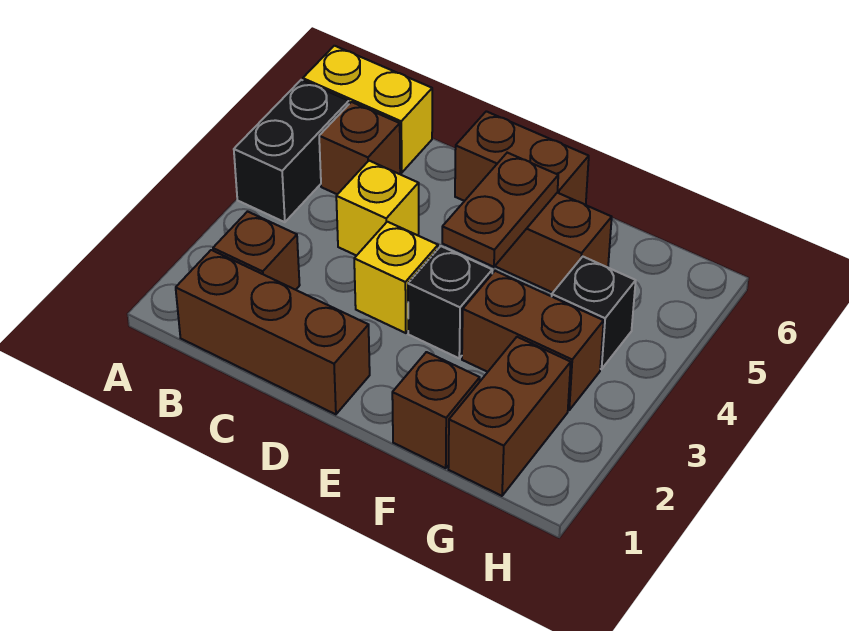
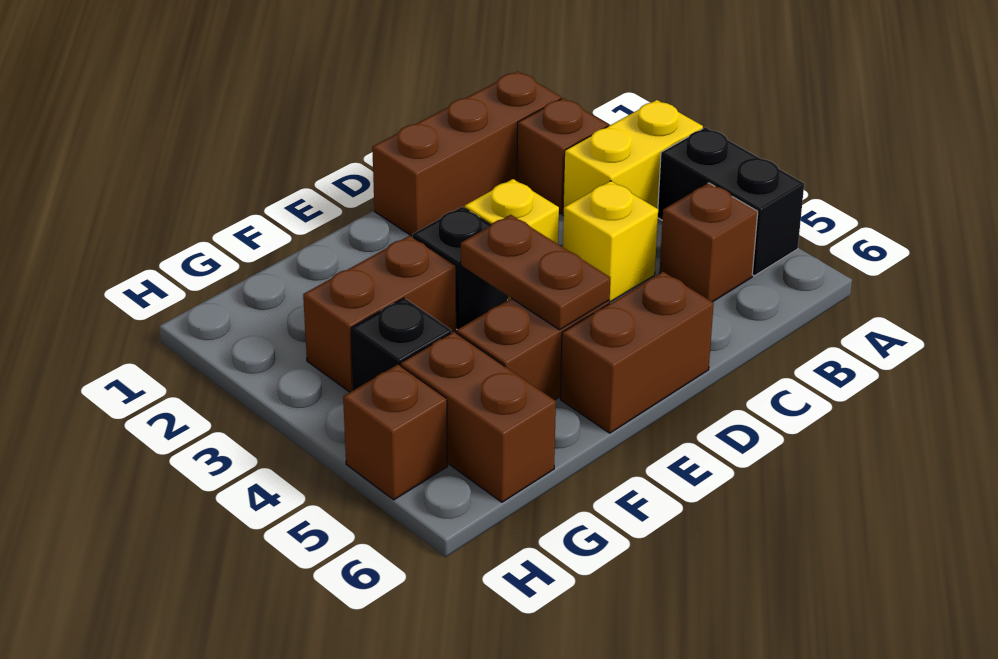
yellow brick A6:B6 level 1 -> yellow brick A3:B3 level 1
brown brick F1 level 1 -> brown brick H5 level 1
brown brick G1:G2 level 1 -> brown brick G5:G6 level 1

